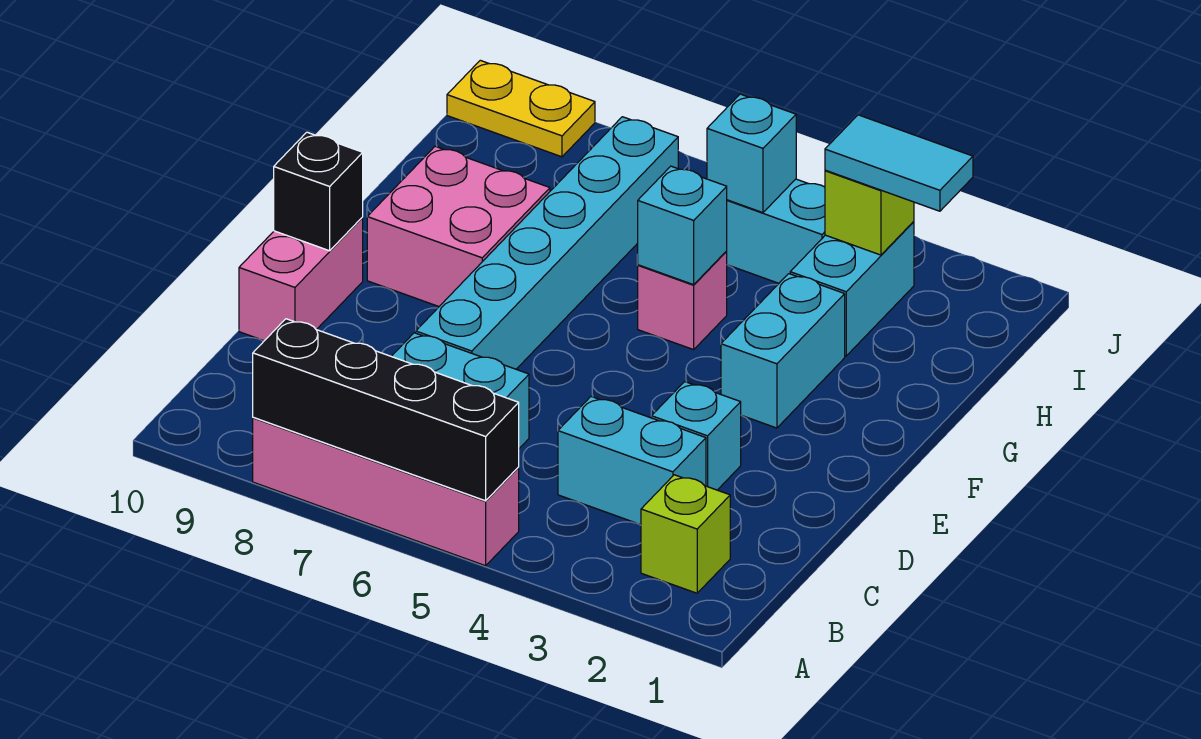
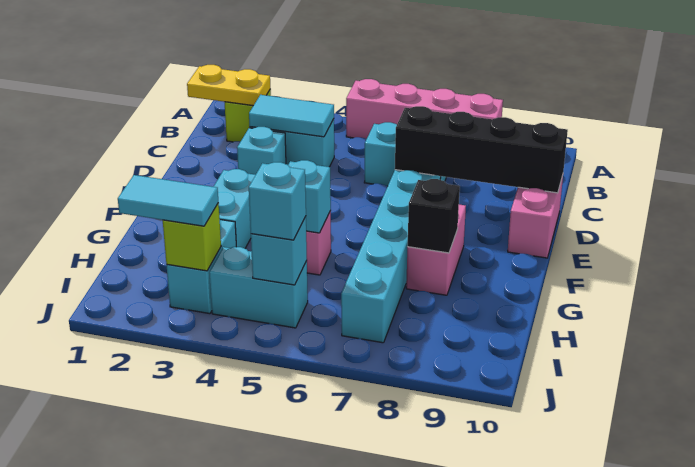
black brick A5:A8 level 2 -> black brick D7:D10 level 2
none -> cyan tile C3:C4 level 2
black brick E10 level 2 -> black brick G8 level 2
pink brick F8:G9 level 1 -> pink brick F8:G8 level 1
none -> cyan brick I5 level 3
yellow plate J9:J10 level 1 -> yellow plate B1:B2 level 2

